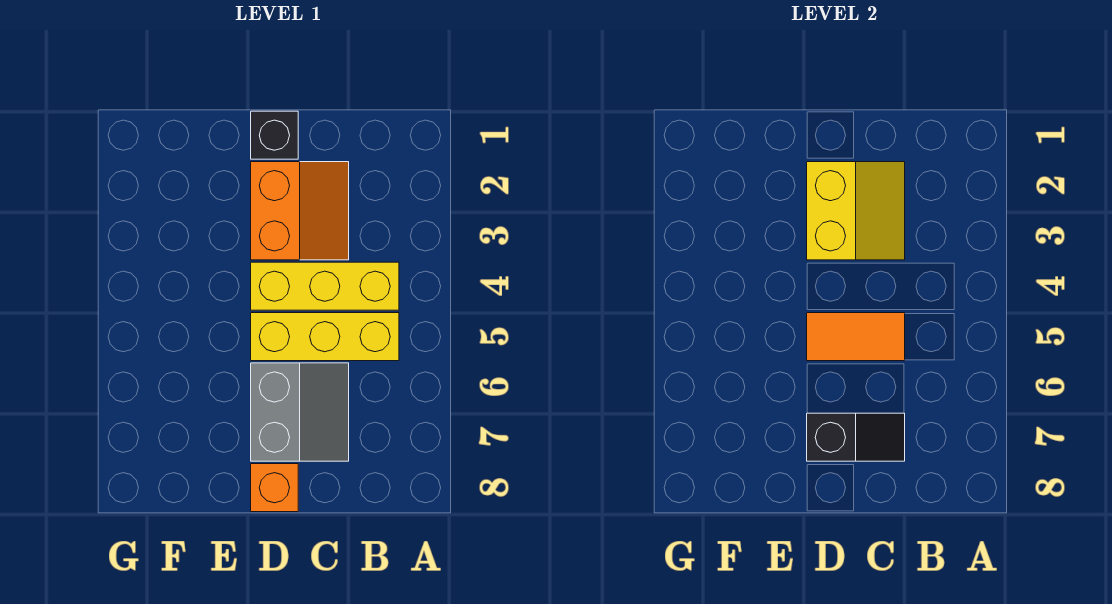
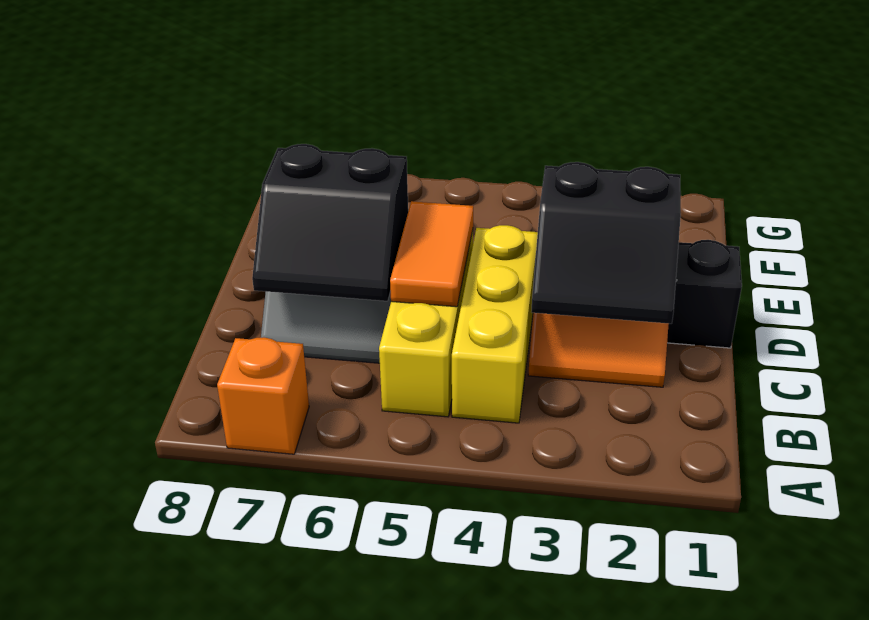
yellow slope C2:D3 level 2 top D -> black slope C2:D3 level 2 top D
black slope C7:D7 level 2 top D -> black slope C6:D7 level 2 top D
orange brick D8 level 1 -> orange brick A7 level 1

